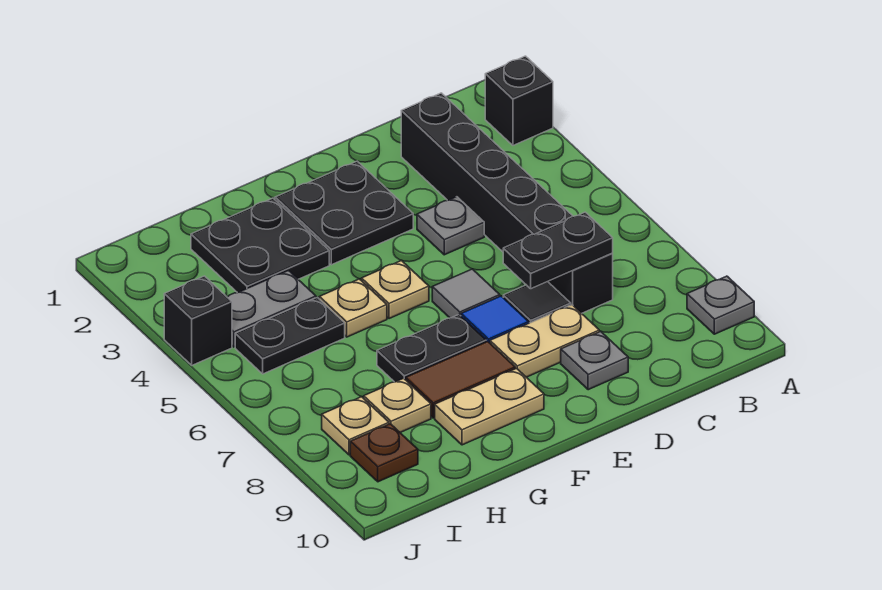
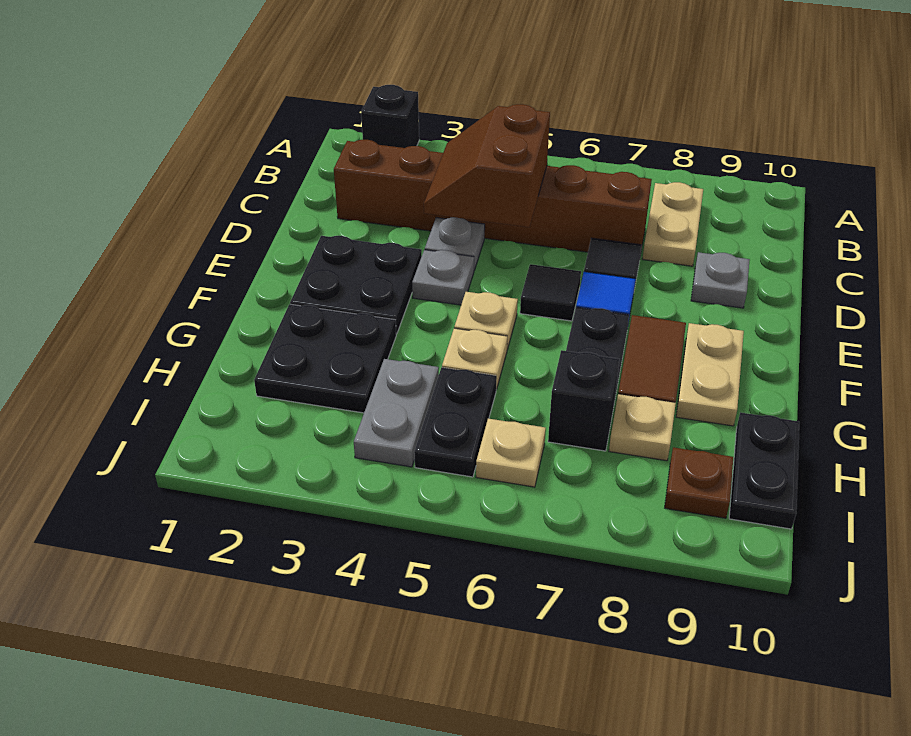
grey plate A9 level 1 -> grey plate E4 level 1
black brick C2:C7 level 1 -> brown brick C2:C7 level 1
none -> brown slope C4:D5 level 2 top 5
black plate C7:D7 level 2 -> black plate H10:I10 level 1
tan plate D8:E8 level 1 -> tan plate B8:C8 level 1
grey tile E6 level 1 -> black tile E6 level 1
tan plate I8 level 1 -> tan plate I6 level 1
black brick J4 level 1 -> black brick H7 level 1

